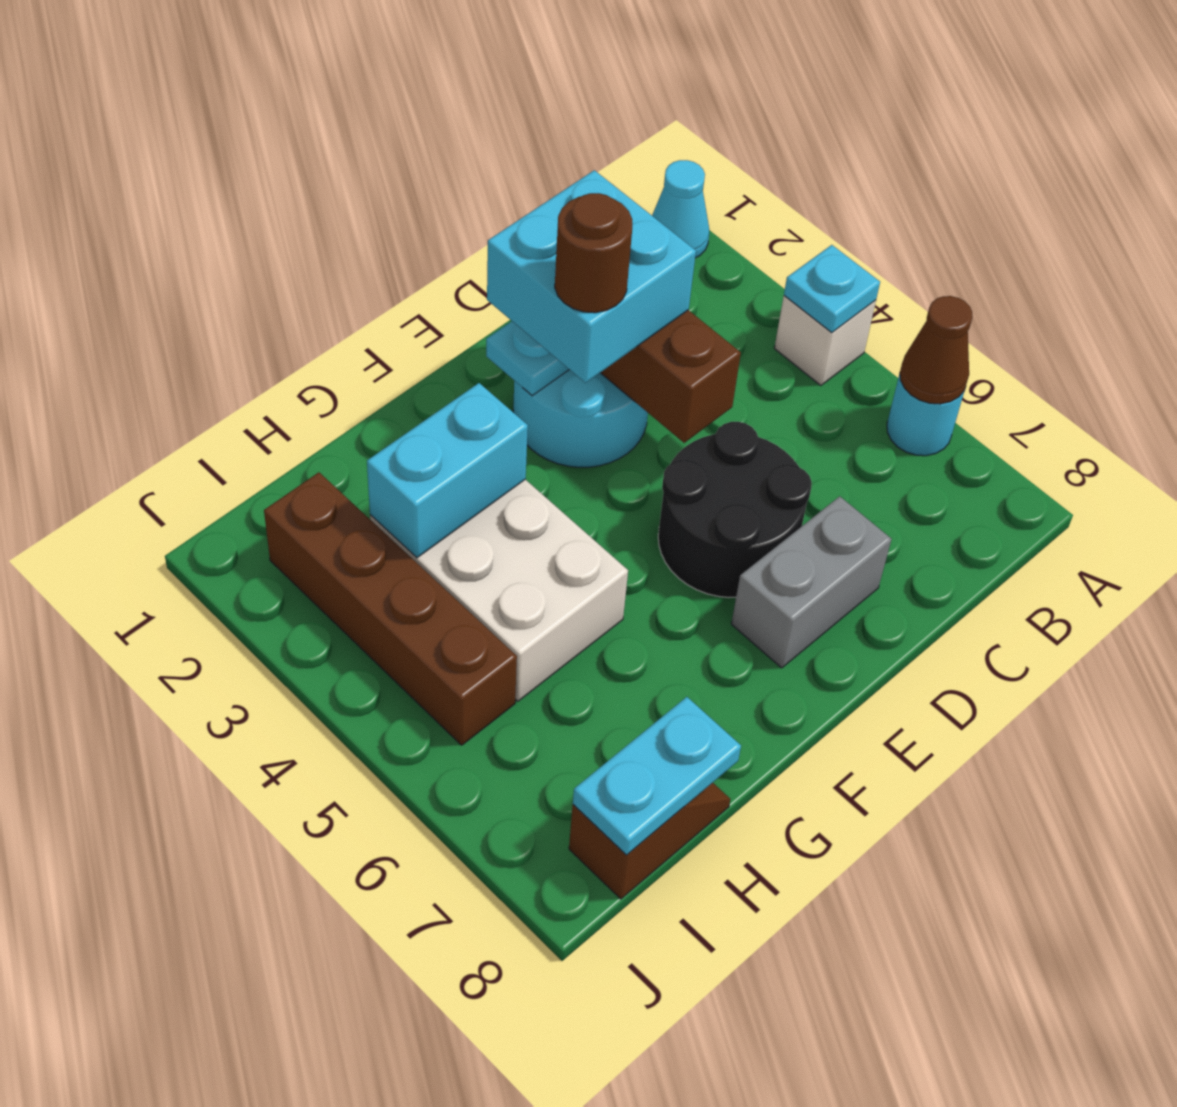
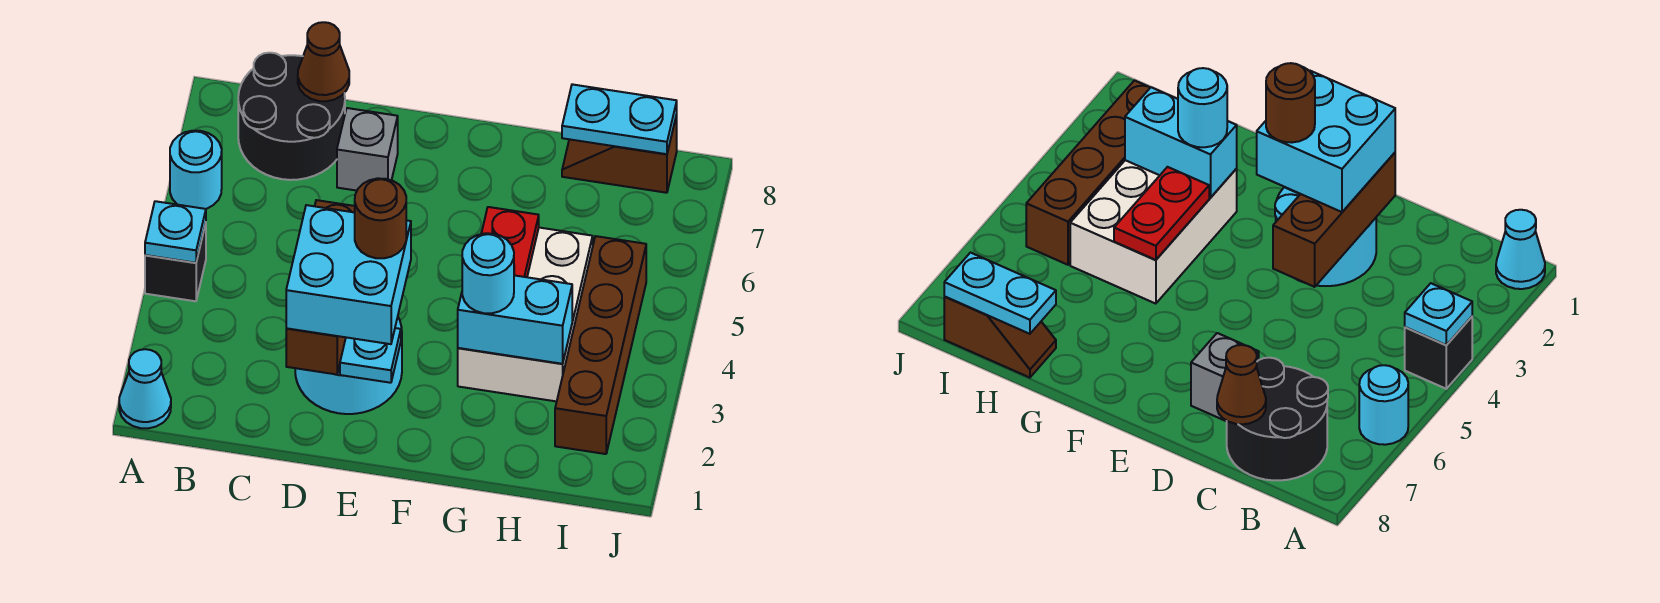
white brick A4 level 1 -> black brick A4 level 1
brown cone A6 level 2 -> brown cone C8 level 2
black round brick D5:E6 level 1 -> black round brick B7:C8 level 1
grey brick D7:E7 level 1 -> grey brick D7 level 1
none -> cyan round brick G3 level 3
none -> red plate G4:G5 level 2

